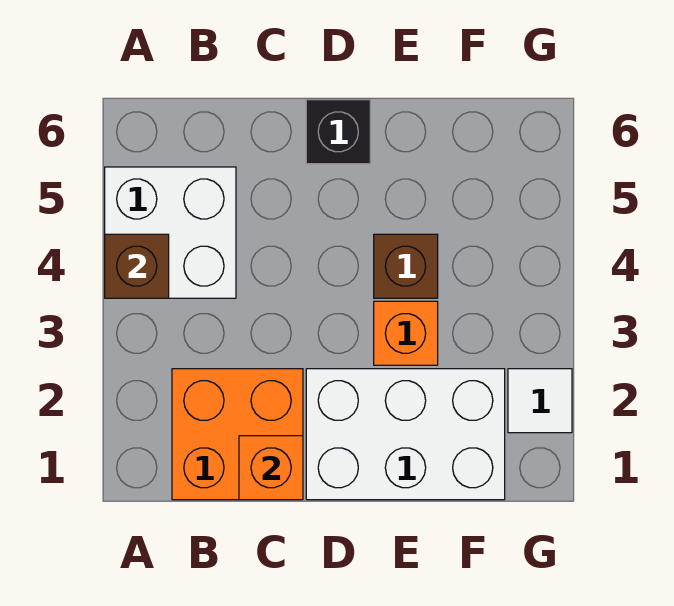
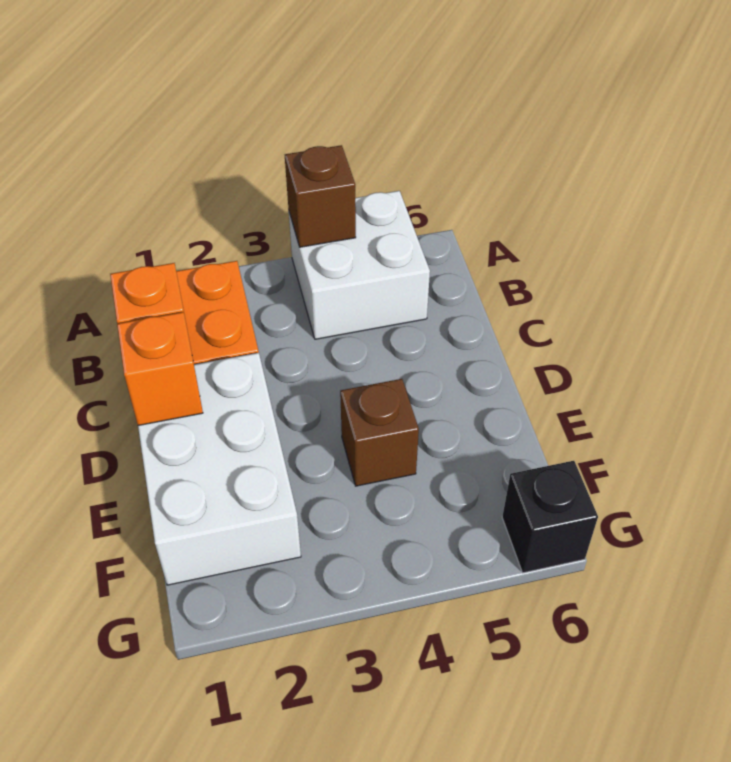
black brick D6 level 1 -> black brick G6 level 1
orange brick E3 level 1 -> orange brick D1 level 2
white tile G2 level 1 -> none

